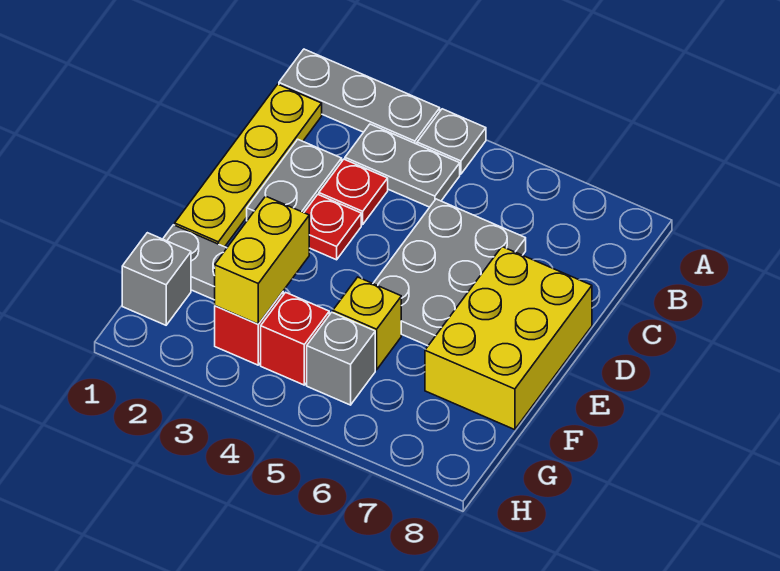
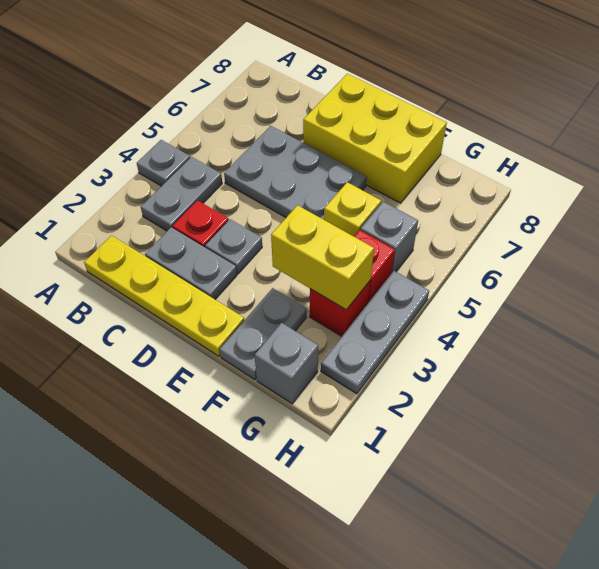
grey plate A1:A3 level 1 -> grey plate H2:H4 level 1
red plate D3 level 1 -> grey plate D3 level 1

